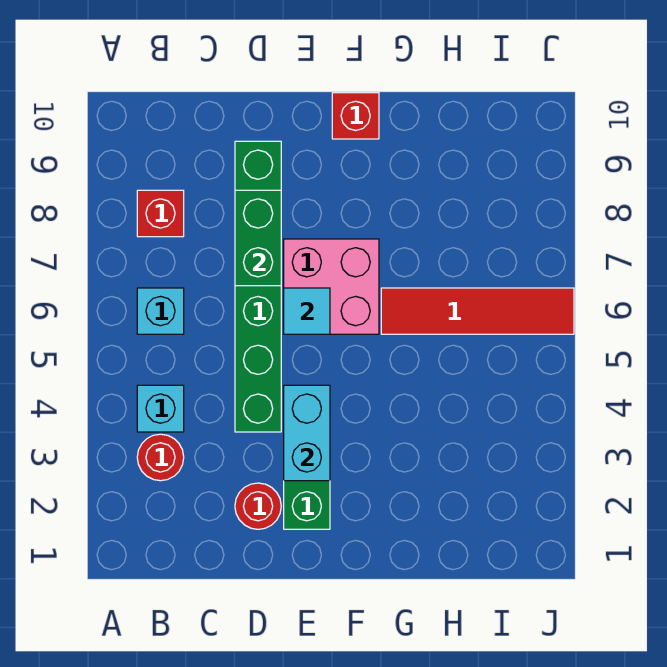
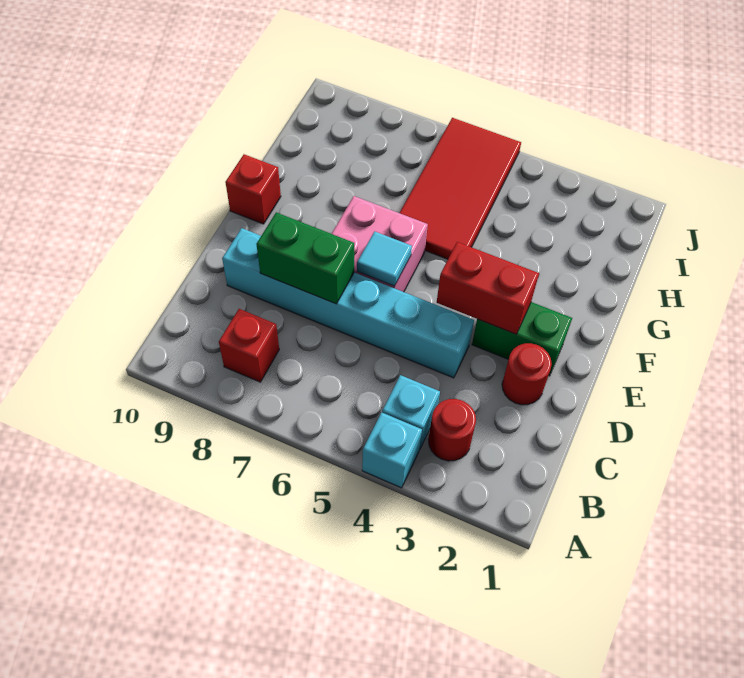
cyan brick B6 level 1 -> cyan brick A4 level 1
green brick D4:D9 level 1 -> cyan brick D4:D9 level 1
cyan brick E3:E4 level 2 -> red brick E3:E4 level 2
red tile G6:J6 level 1 -> red tile G5:J6 level 1

